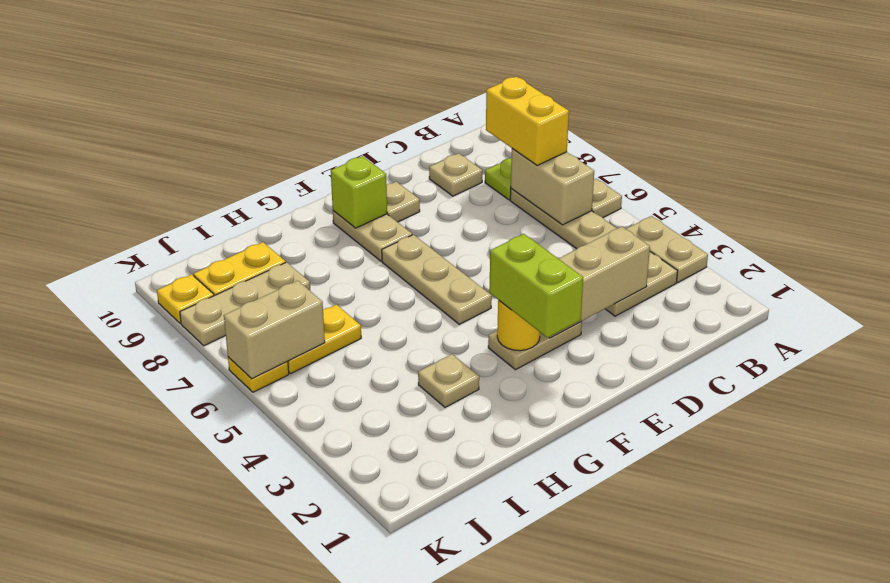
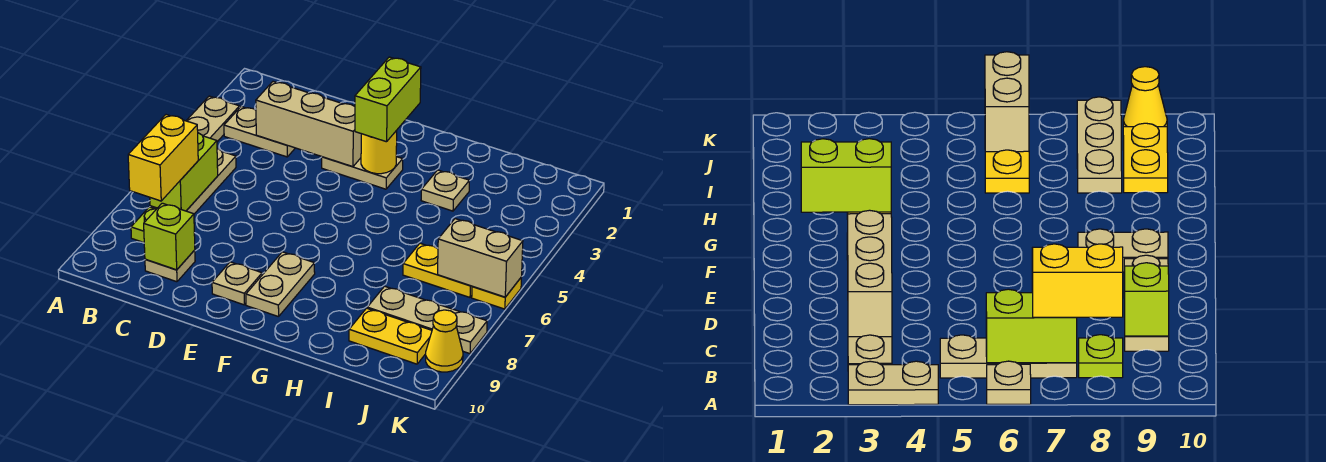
tan brick B6:B7 level 2 -> lime brick B6:B7 level 2
tan plate F5:F7 level 1 -> none
lime brick F9 level 2 -> lime brick C9 level 2
yellow plate K9 level 1 -> yellow cone K9 level 1

